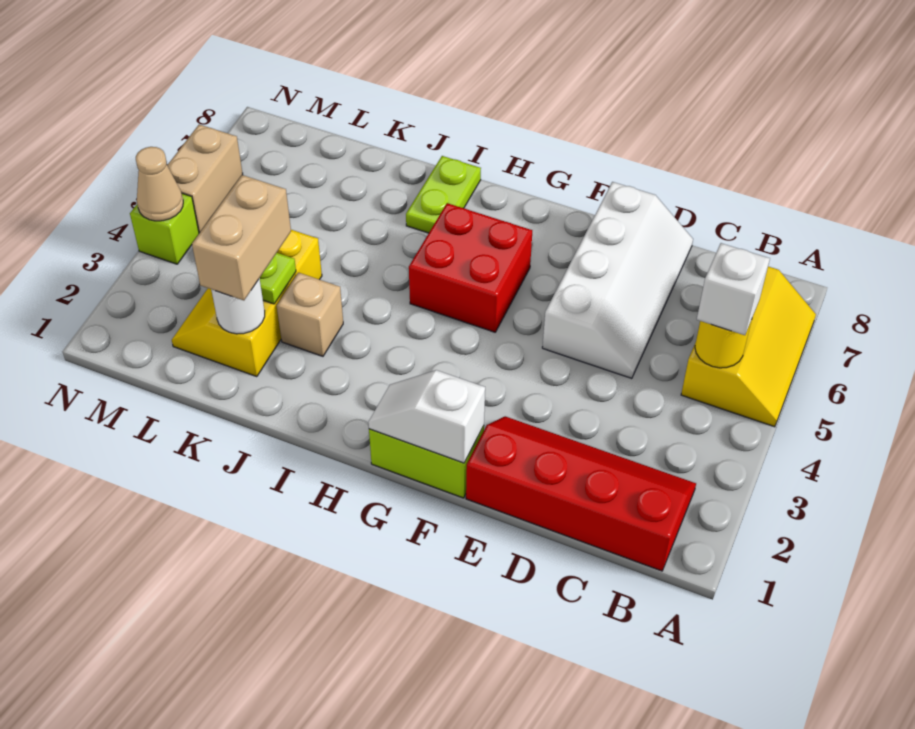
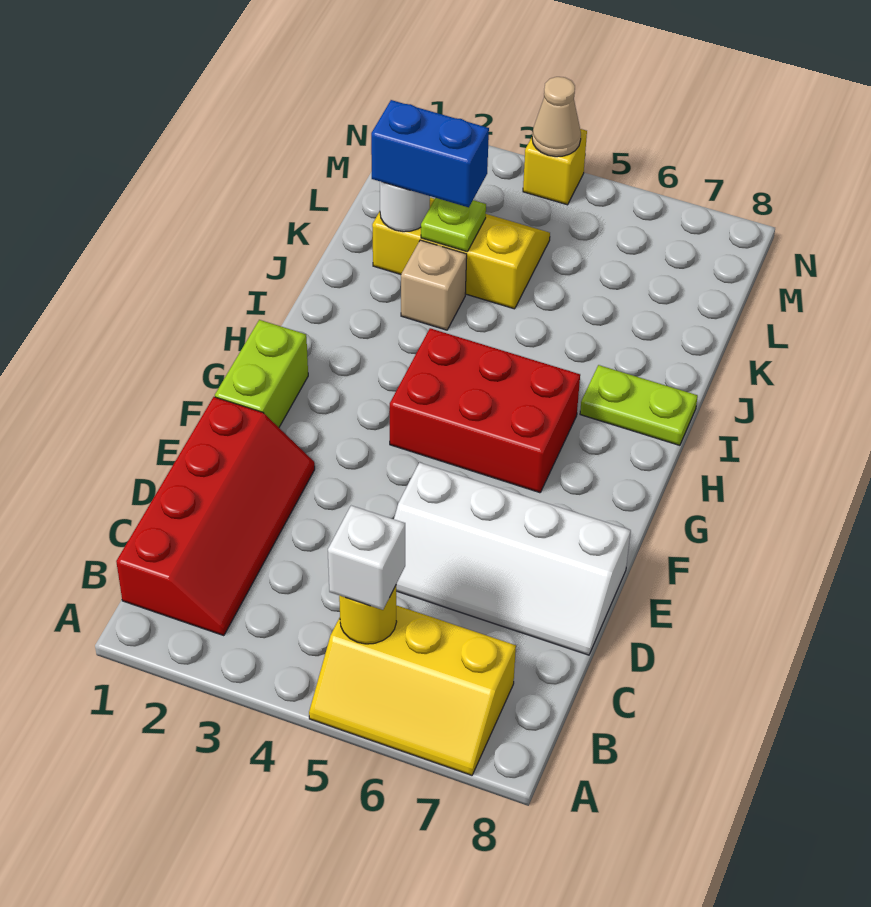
white slope F1:G1 level 2 top F -> none
red brick G5:H6 level 1 -> red brick G4:H6 level 1
tan brick K2:K3 level 3 -> blue brick K2:K3 level 3
lime brick N4 level 1 -> yellow brick N4 level 1
tan brick N5:N6 level 1 -> none

